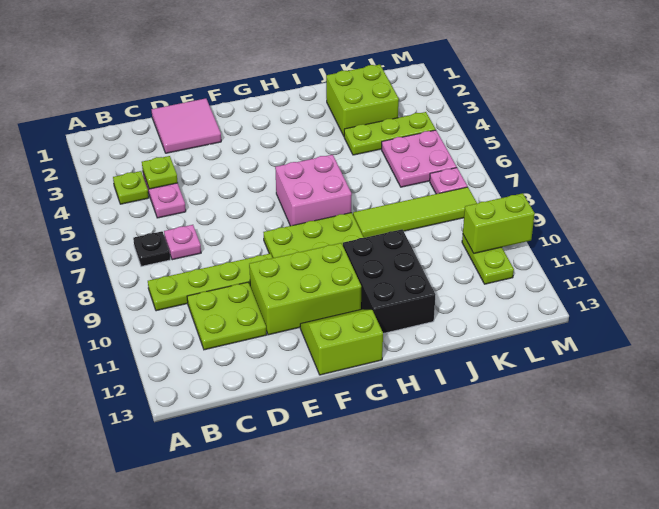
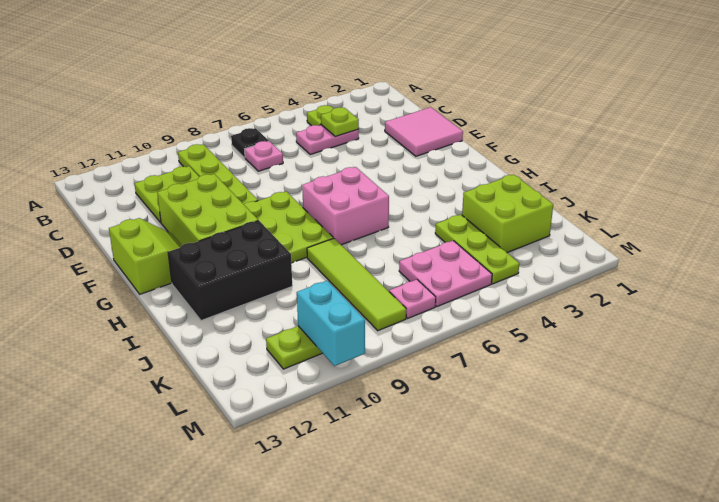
lime brick L10:M10 level 2 -> cyan brick L10:M10 level 2

